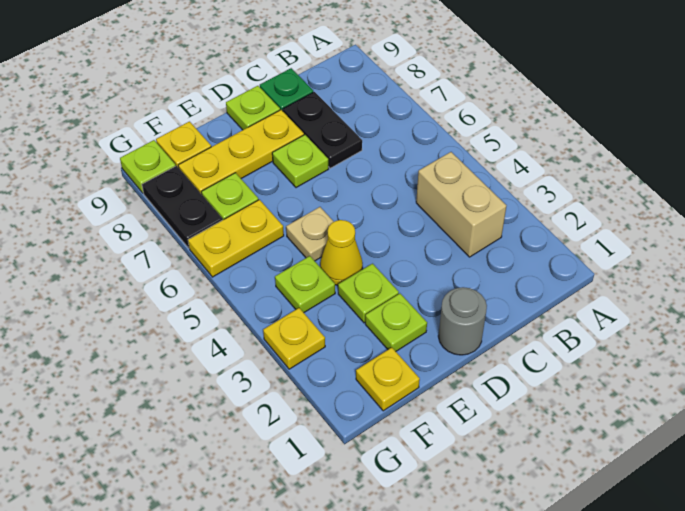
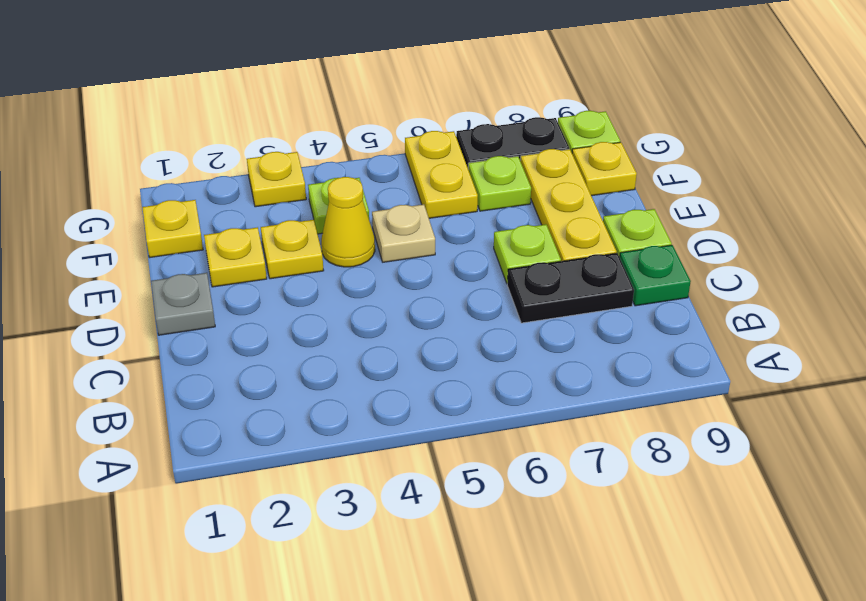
tan brick B3:B4 level 1 -> none
grey round brick D1 level 1 -> grey plate D1 level 1
lime plate E2 level 1 -> yellow plate E2 level 1
lime plate E3 level 1 -> yellow plate E3 level 1

